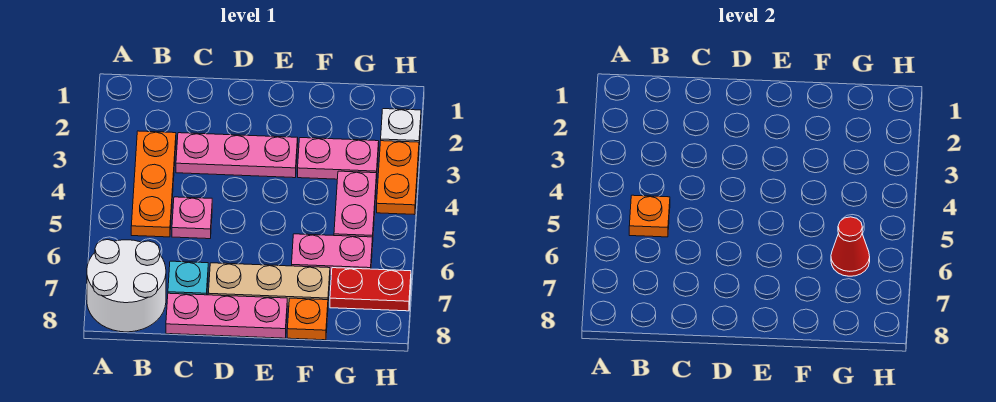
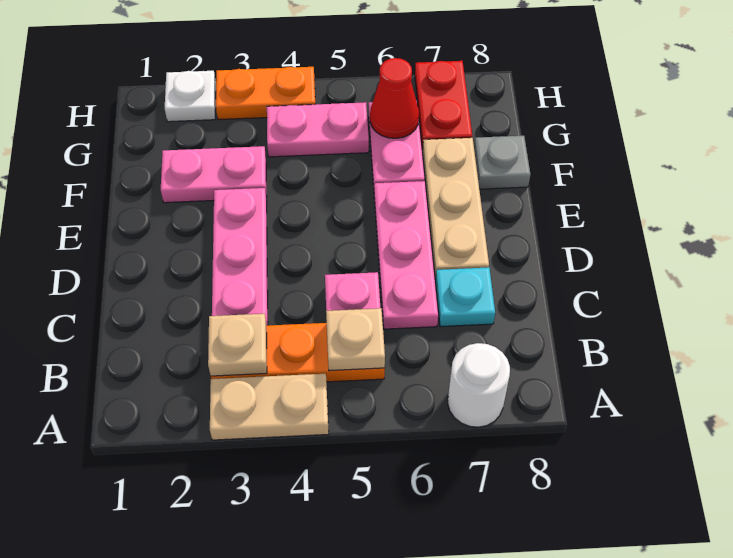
none -> tan plate A3:A4 level 1
white round brick A7:B8 level 1 -> white round brick A7 level 1
none -> tan plate B3 level 2
orange plate B5 level 2 -> tan plate B5 level 2
pink plate C8:E8 level 1 -> pink plate C6:E6 level 1
pink plate F3:G3 level 1 -> pink plate F2:F3 level 1
orange plate F8 level 1 -> grey plate F8 level 1

